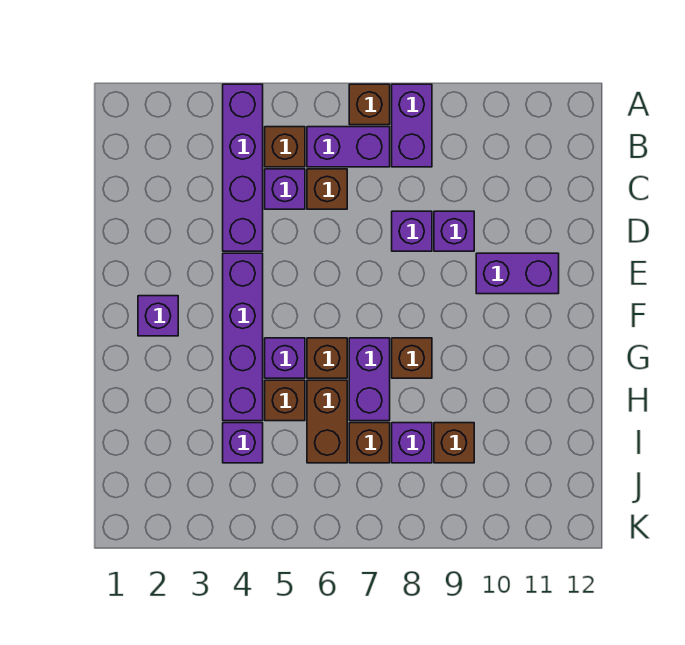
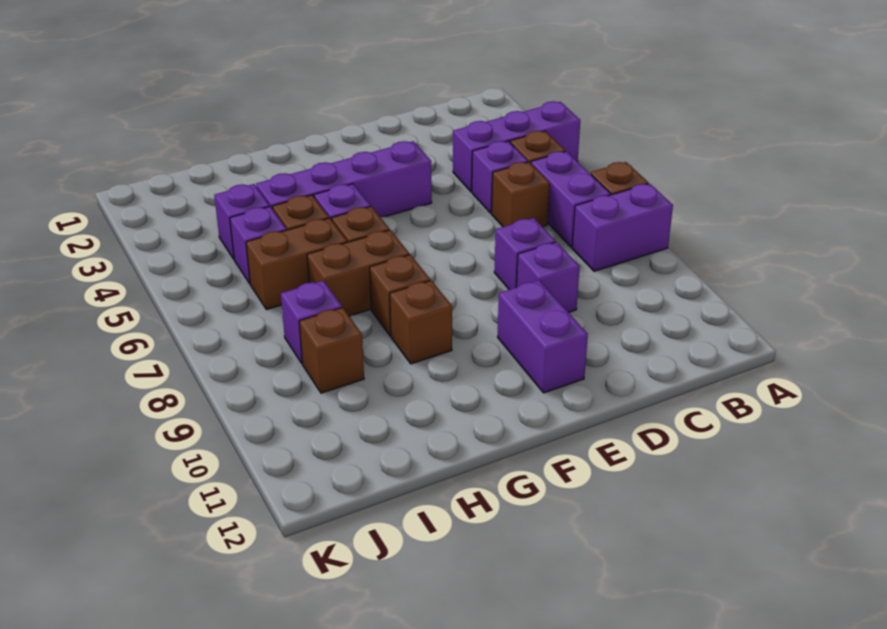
purple brick A4:D4 level 1 -> purple brick A4:C4 level 1
purple brick F2 level 1 -> purple brick I5 level 1
purple brick G7:H7 level 1 -> brown brick G7:H7 level 1
brown brick I7 level 1 -> brown brick G9 level 1

